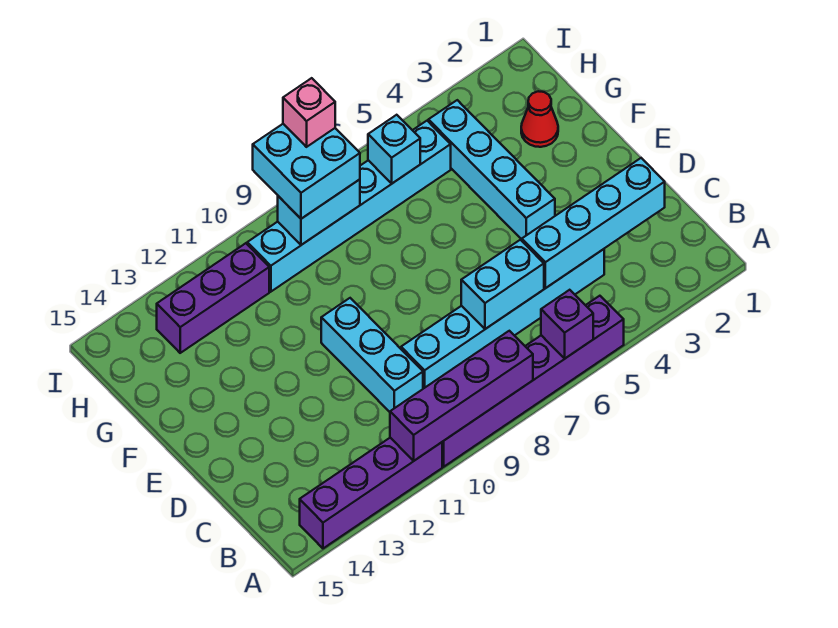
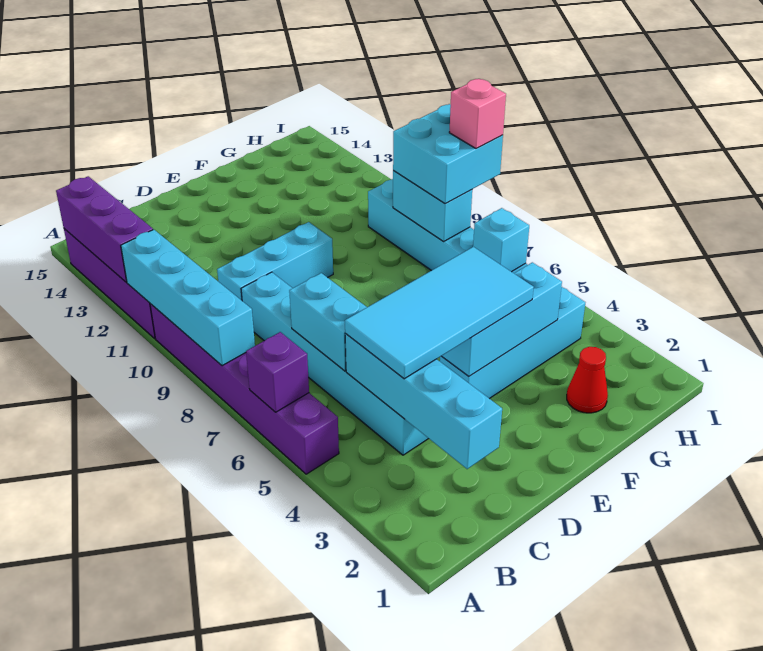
purple brick A8:A11 level 2 -> cyan brick A8:A11 level 2
none -> cyan tile C4:F5 level 3
none -> cyan brick E4:G4 level 2
purple brick H11:H13 level 1 -> purple brick A12:A14 level 2

